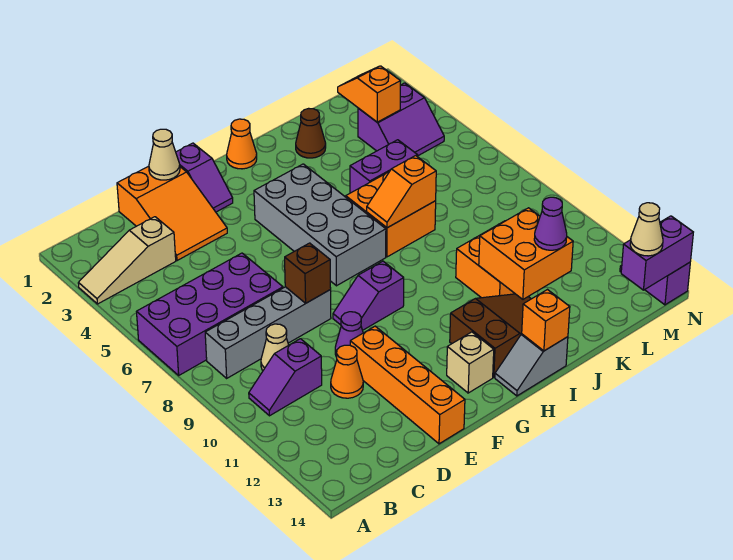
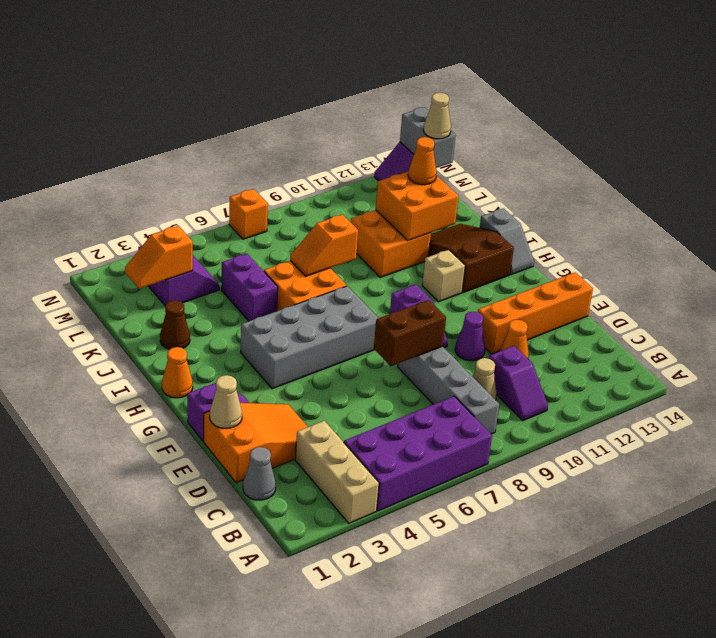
tan slope A3:C3 level 1 top C -> tan brick A3:C3 level 1
purple brick A6:D7 level 1 -> purple brick A4:B7 level 1
none -> grey cone C1 level 1
brown brick E8 level 2 -> brown brick E7:E8 level 2
tan brick G13 level 1 -> tan brick H11 level 1
orange slope I7:J7 level 2 top J -> orange slope J7:J8 level 2 top 8
orange brick I14 level 2 -> orange brick N7 level 1
purple cone K12 level 3 -> orange cone K12 level 3
purple brick M14:N14 level 2 -> grey brick M14:N14 level 2

